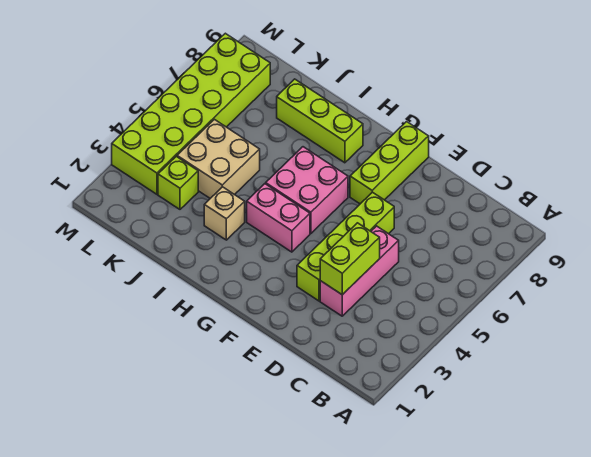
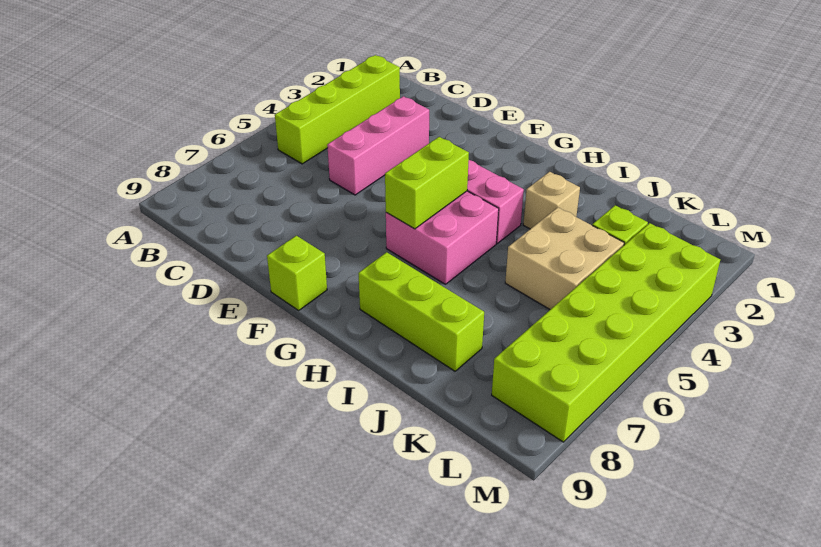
lime brick D3:D4 level 2 -> lime brick G5:G6 level 2
lime brick E3:E6 level 1 -> lime brick B2:B5 level 1
lime brick F7:F9 level 1 -> lime brick F9 level 1

